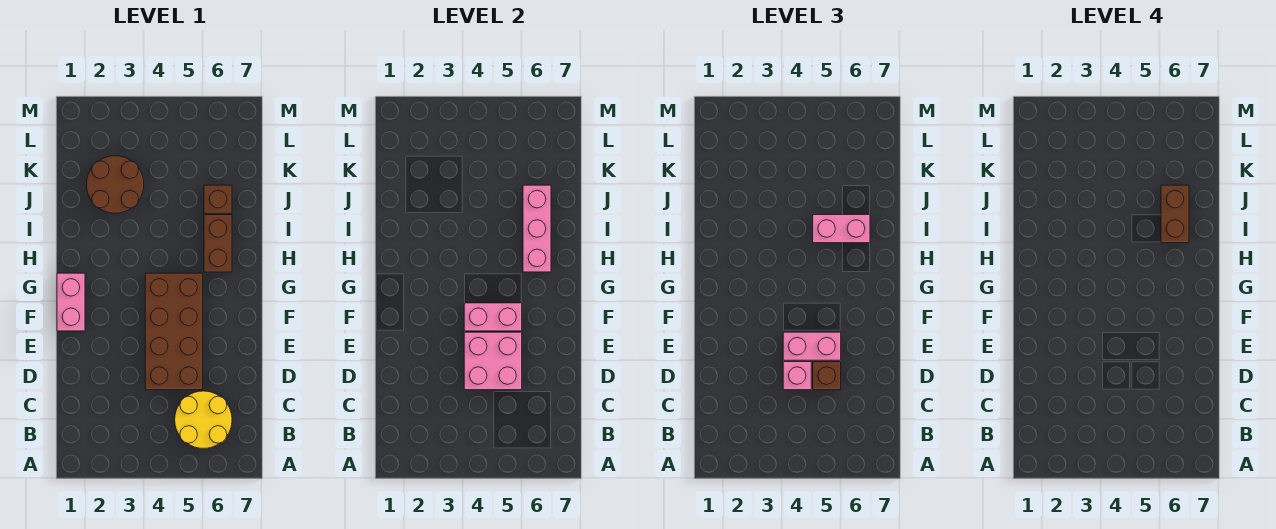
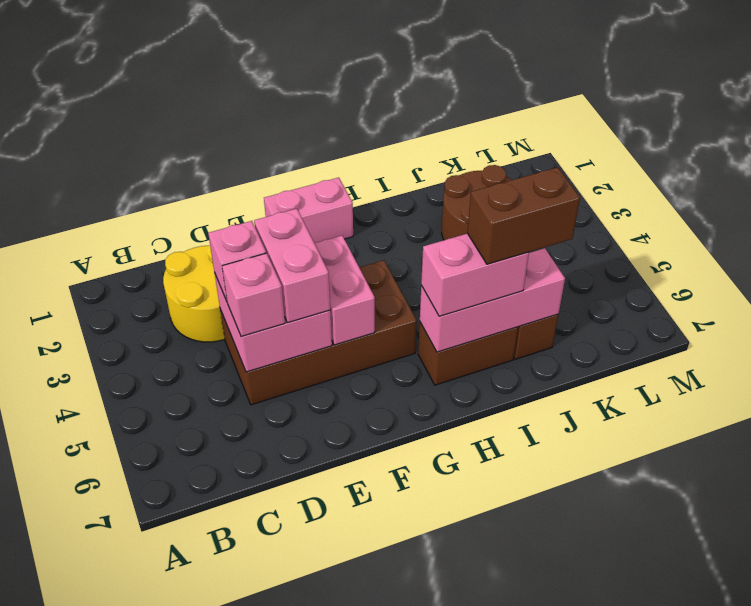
yellow round brick B5:C6 level 1 -> yellow round brick C2:D3 level 1
brown brick D5 level 3 -> pink brick D5 level 3
pink brick I5:I6 level 3 -> pink brick H6:I6 level 3

